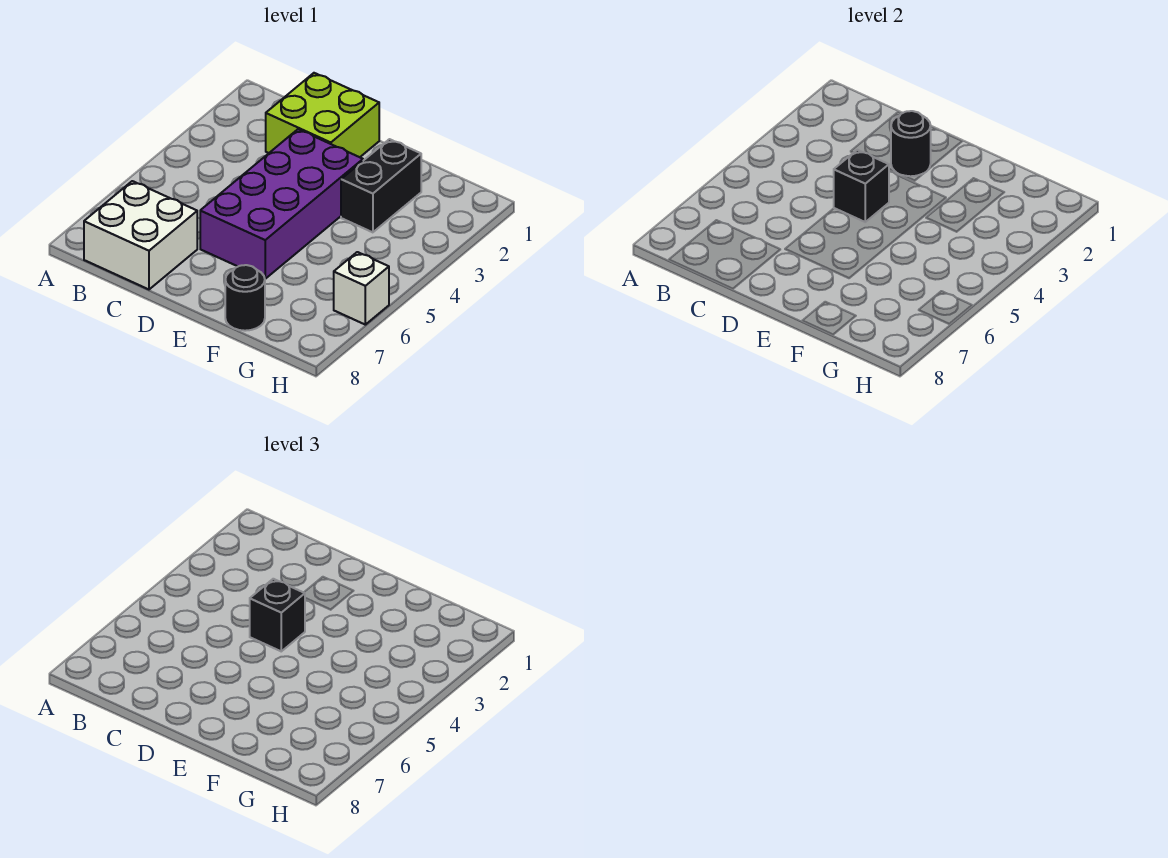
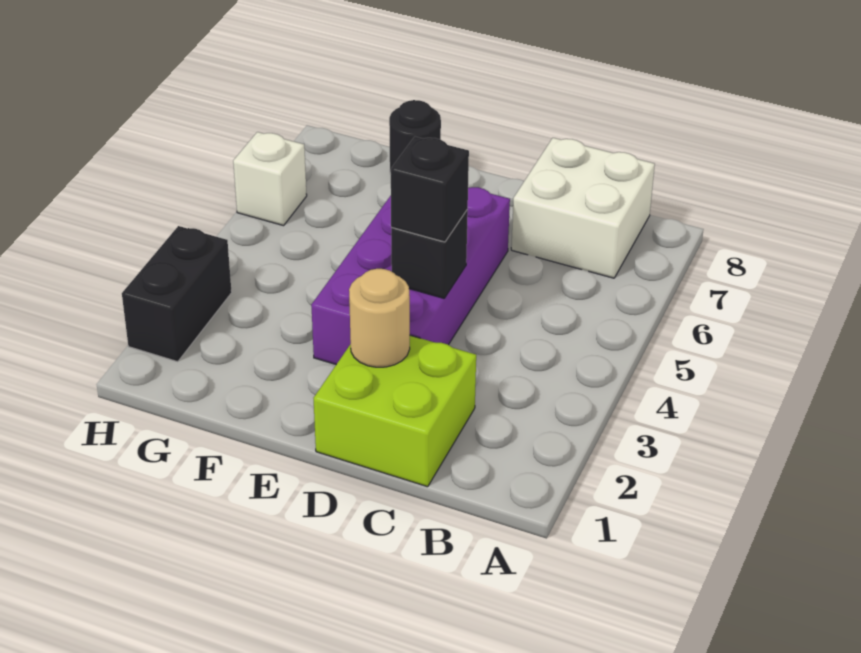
black round brick D2 level 2 -> tan round brick D2 level 2
black brick F2:F3 level 1 -> black brick H2:H3 level 1

